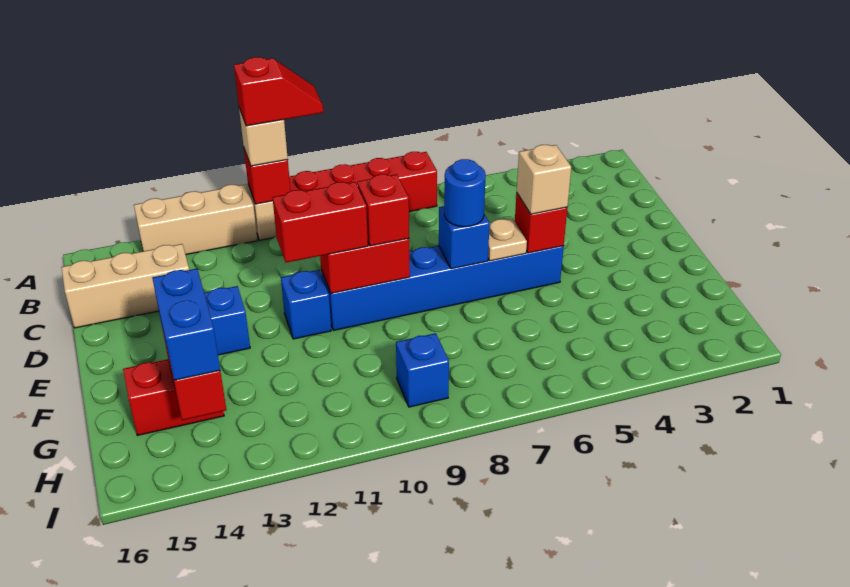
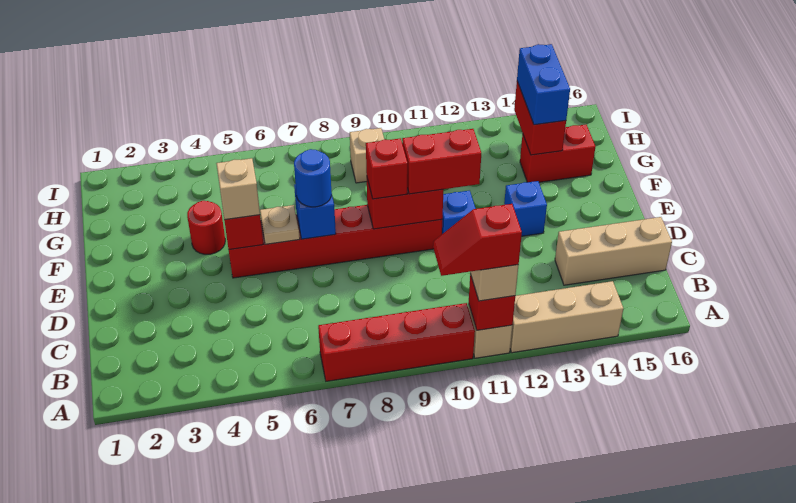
blue brick E5:E10 level 1 -> red brick E5:E10 level 1
none -> red round brick F4 level 1
blue brick H9 level 1 -> tan brick H9 level 1

